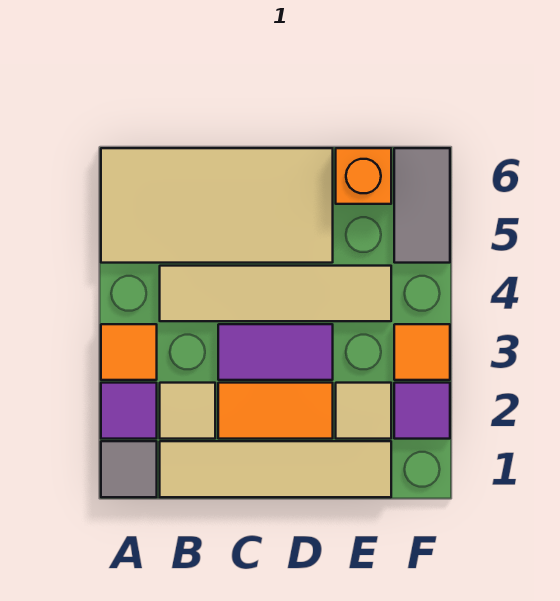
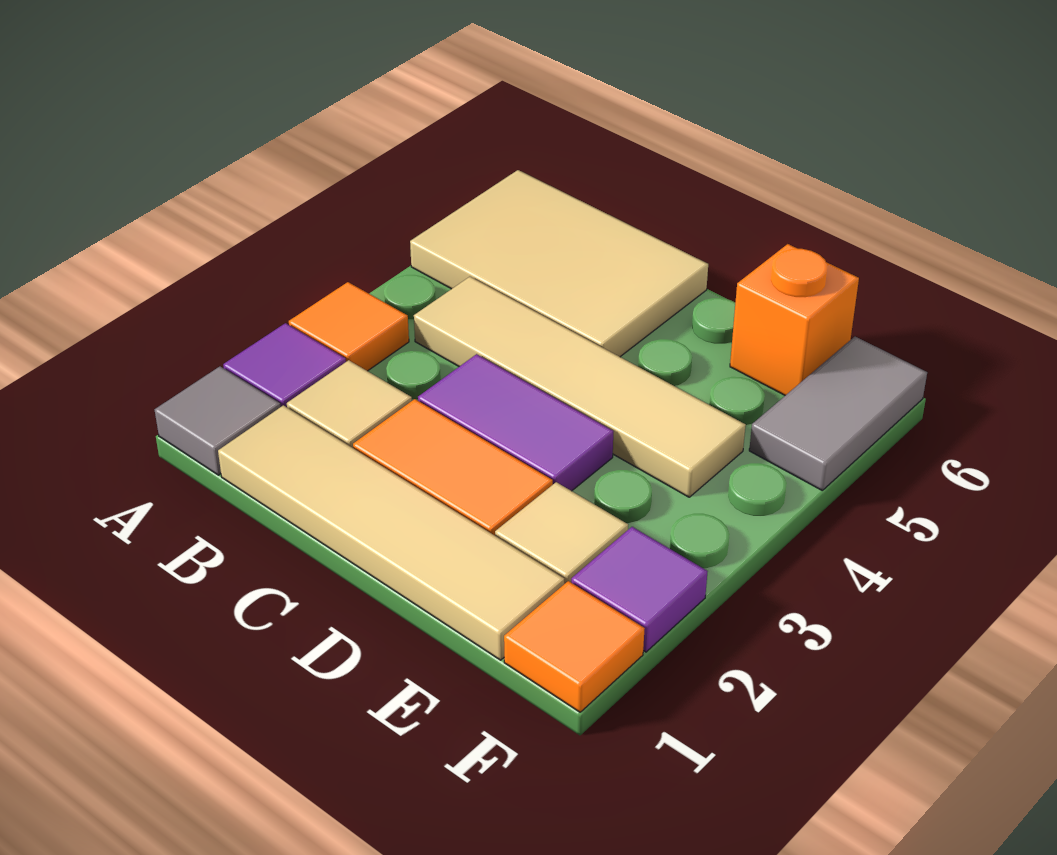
tan tile A5:D6 level 1 -> tan tile A5:C6 level 1
orange tile F3 level 1 -> orange tile F1 level 1

